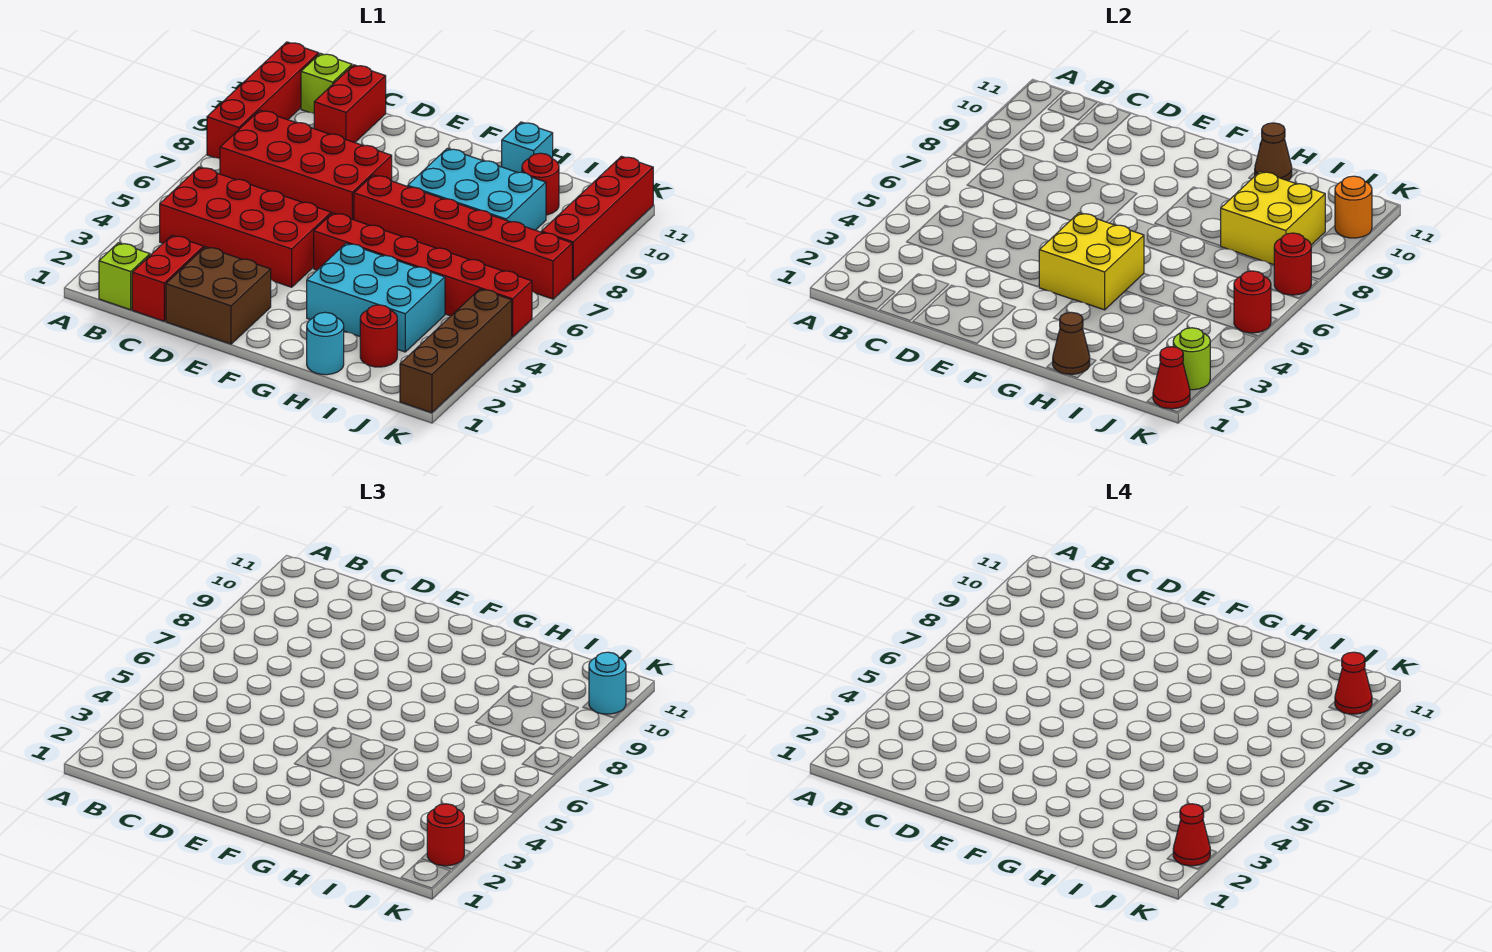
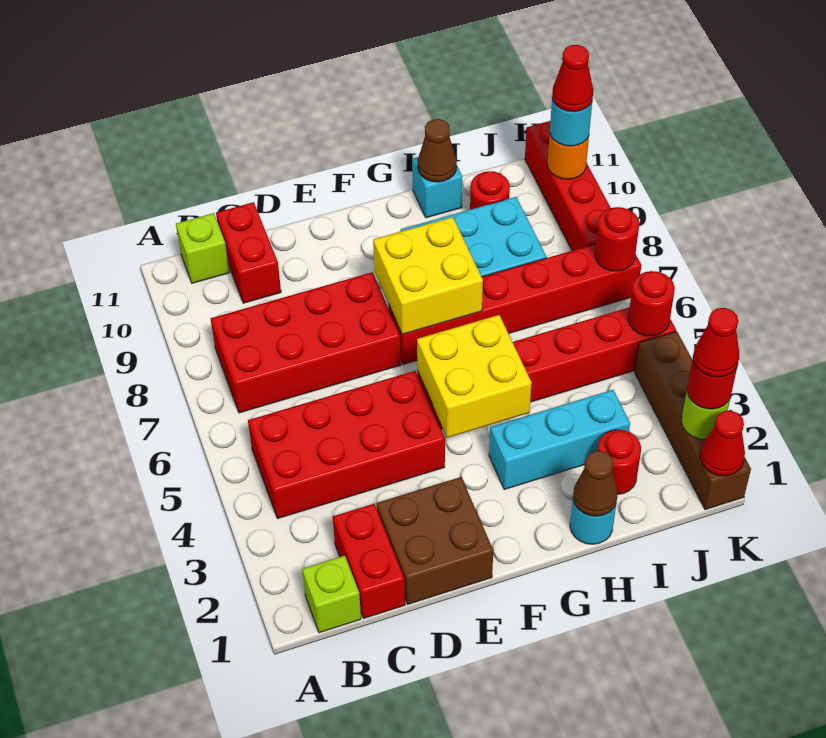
red brick A8:A11 level 1 -> none
cyan brick G3:I4 level 1 -> cyan brick G3:I3 level 1
yellow brick I8:J9 level 2 -> yellow brick F7:G8 level 2

